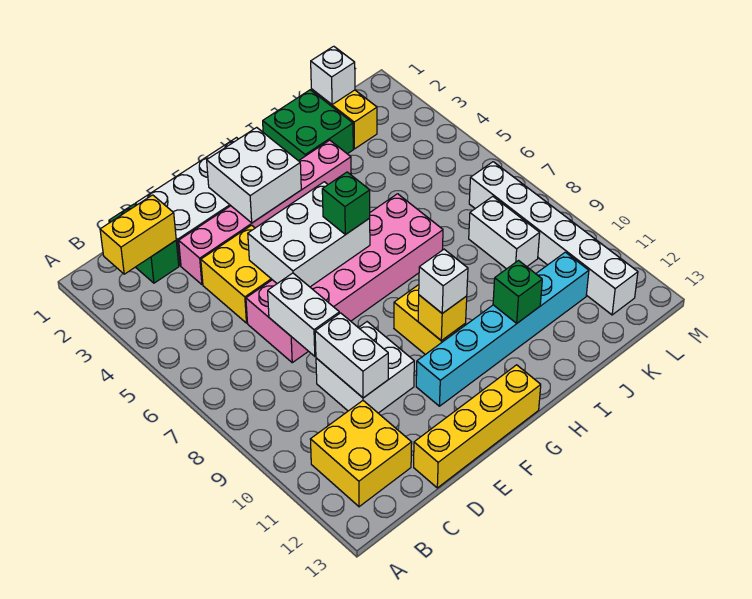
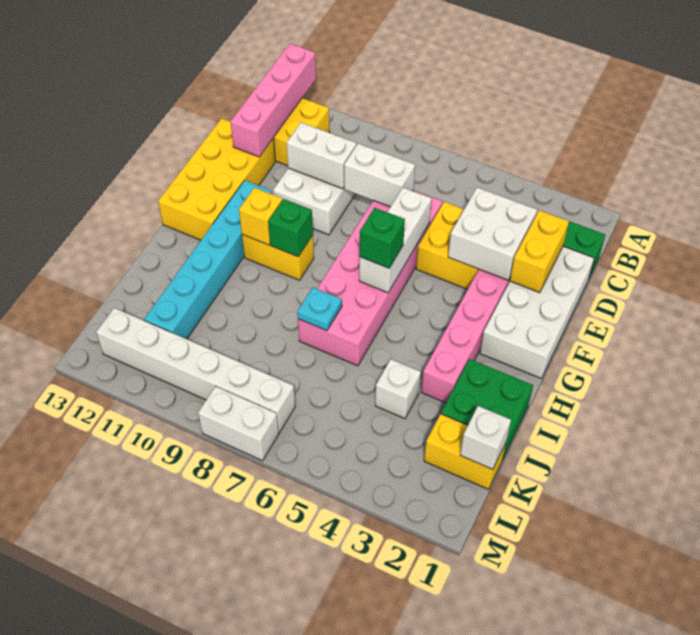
none -> pink brick A12:D12 level 2
yellow brick B2:C2 level 2 -> yellow brick D2:E2 level 2
yellow brick D13:G13 level 1 -> yellow brick D12:G13 level 1
white brick E5:G6 level 2 -> white brick E6:G6 level 2
white brick F2:G3 level 2 -> white brick D3:E4 level 2
white brick G10 level 3 -> white brick J4 level 1
none -> cyan plate I7 level 2
green brick I11 level 2 -> green brick G9 level 2
white brick K8:K9 level 1 -> white brick M7:M8 level 1

